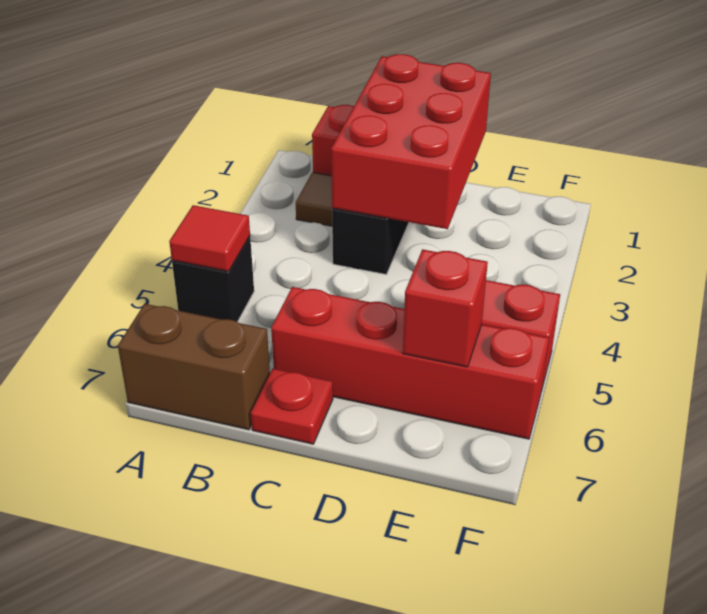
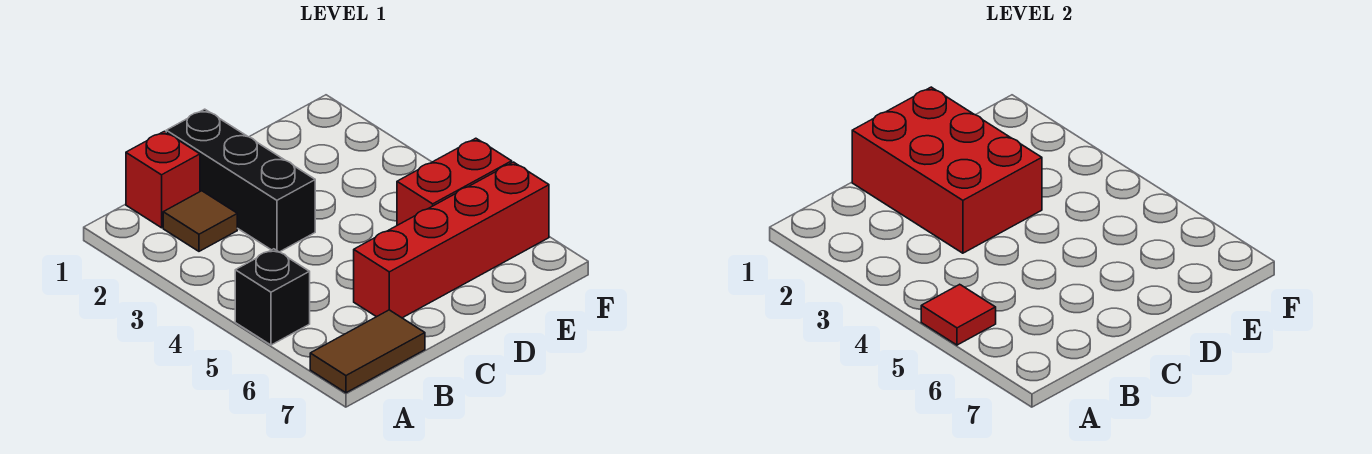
brown brick A7:B7 level 1 -> brown tile A7:B7 level 1
red plate C7 level 1 -> none
red brick E6 level 2 -> none

